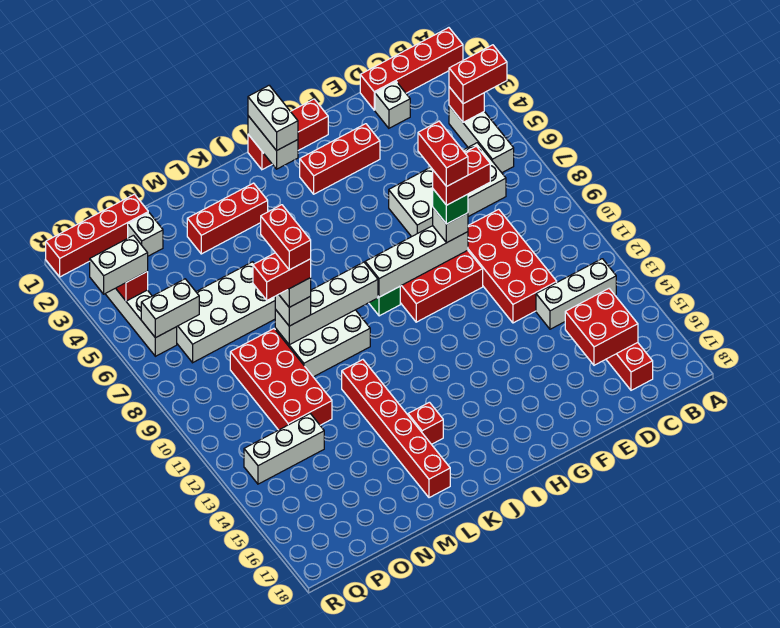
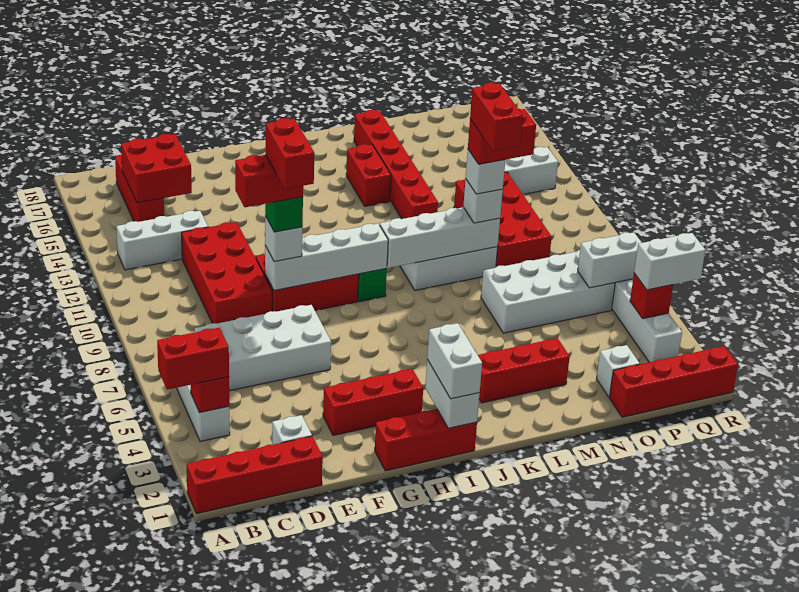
red brick K15 level 1 -> red brick K14:K15 level 1

